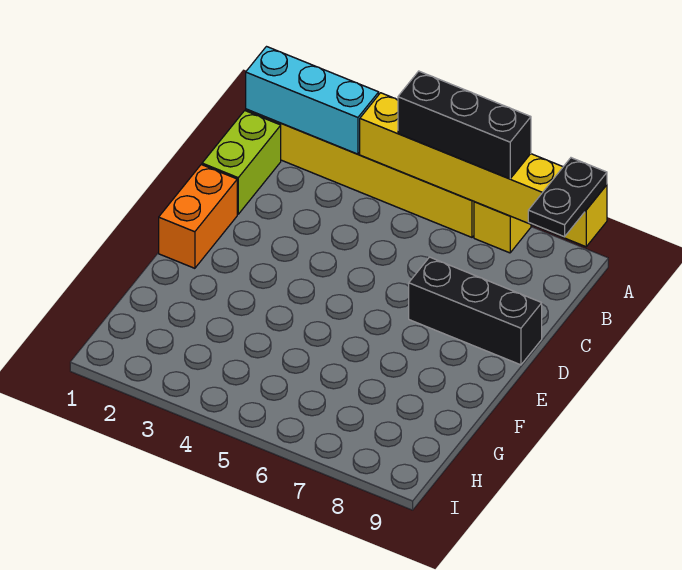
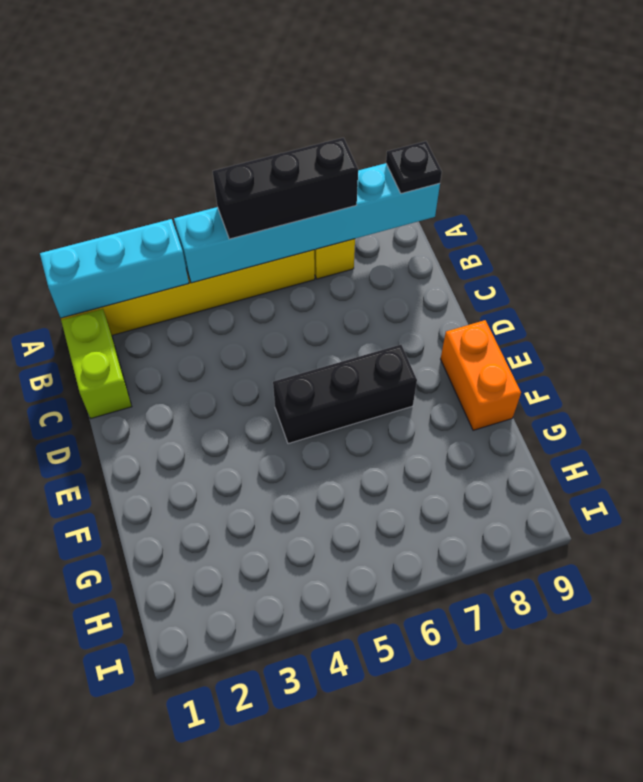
yellow brick A4:A9 level 2 -> cyan brick A4:A9 level 2
black plate A9:B9 level 3 -> black plate A9 level 3
orange brick D1:E1 level 1 -> orange brick E9:F9 level 1
black brick D7:D9 level 1 -> black brick E5:E7 level 1

